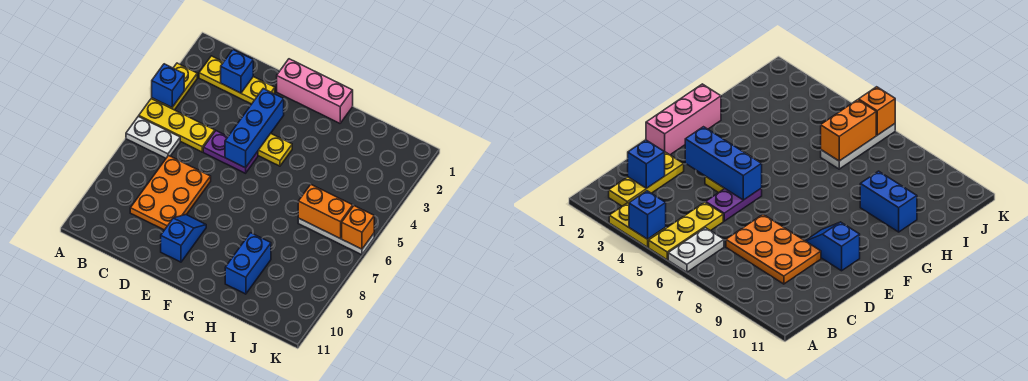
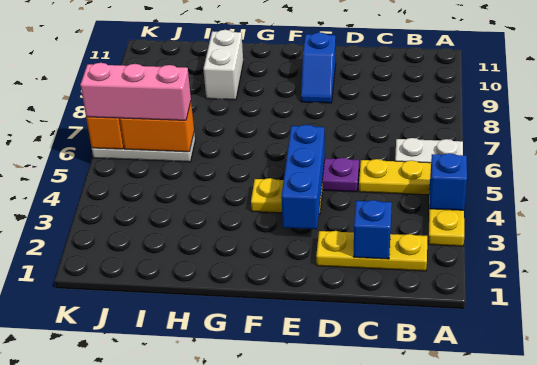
orange plate C7:D9 level 1 -> none
pink brick E1:G1 level 1 -> pink brick I6:K6 level 3
blue brick H9:H10 level 1 -> white brick H9:H10 level 1

